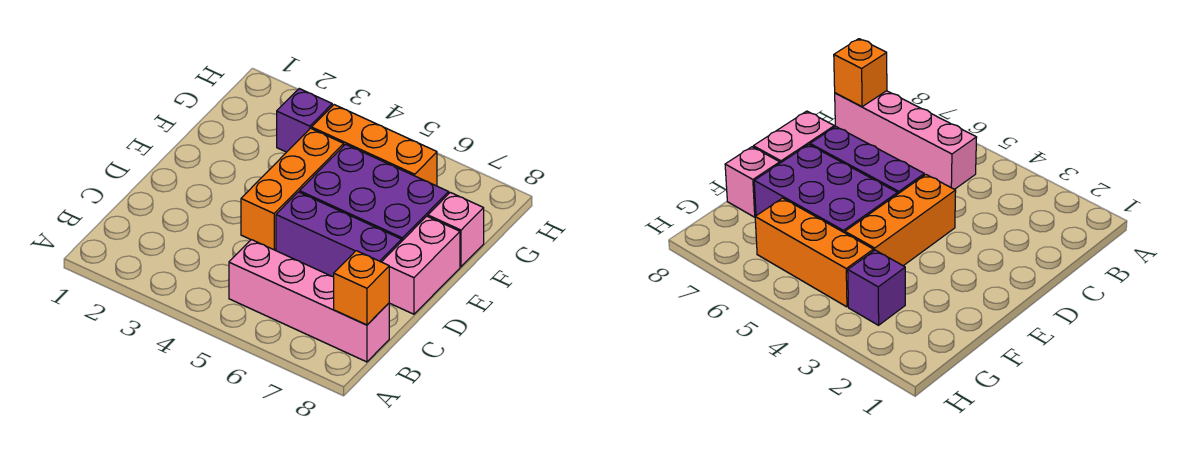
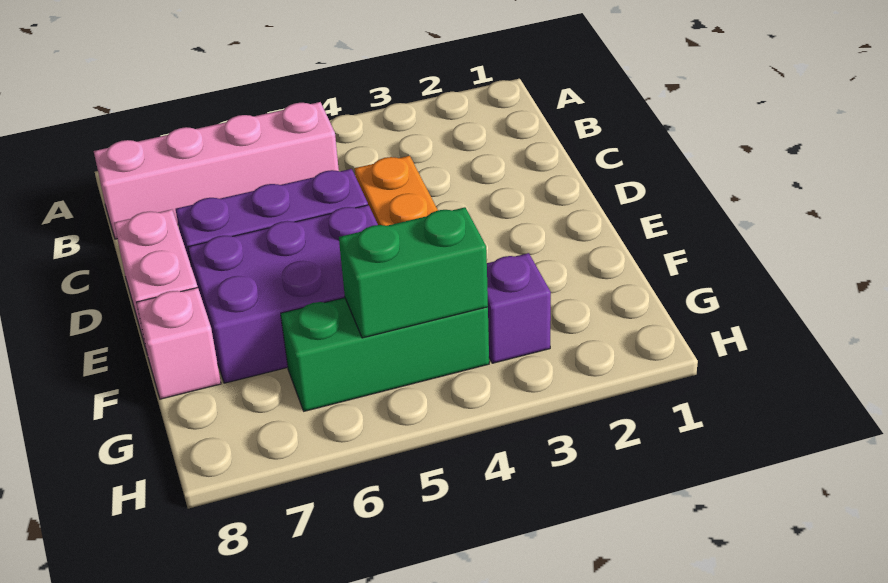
orange brick B8 level 2 -> none
orange brick G4:G6 level 1 -> green brick G4:G6 level 1
none -> green brick G4:G5 level 2

